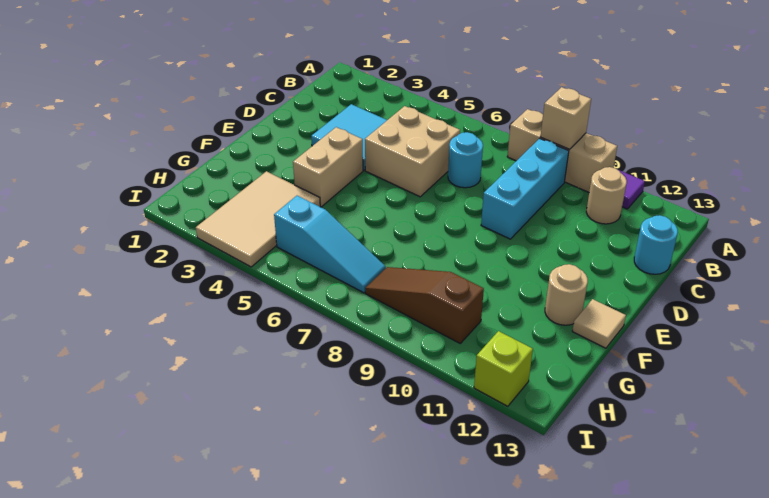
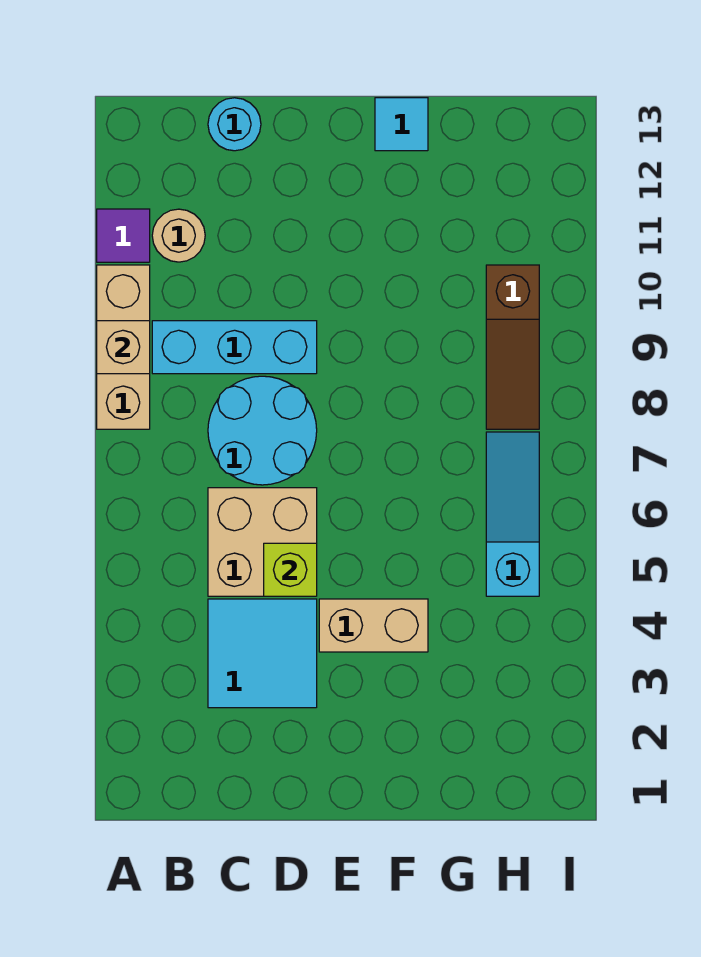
cyan round brick C7 level 1 -> cyan round brick C7:D8 level 1
tan round brick F12 level 1 -> none
tan tile F13 level 1 -> cyan tile F13 level 1
tan tile G3:I4 level 1 -> none
lime brick I12 level 1 -> lime brick D5 level 2

